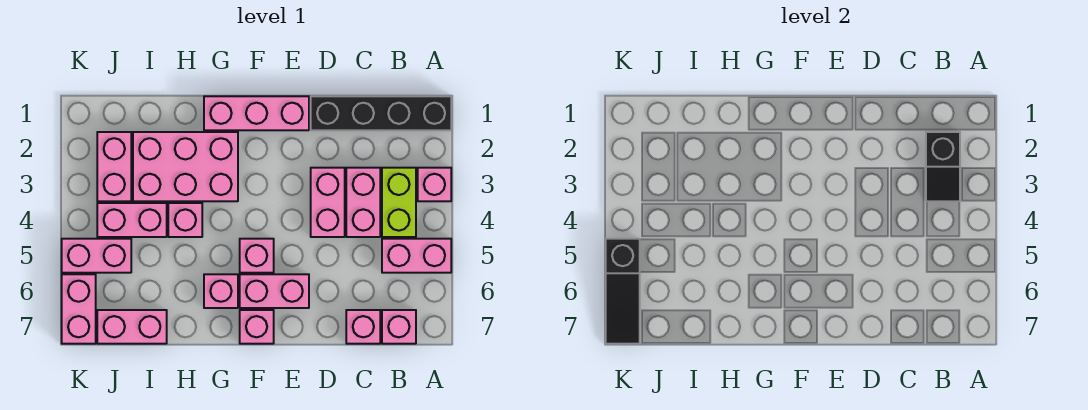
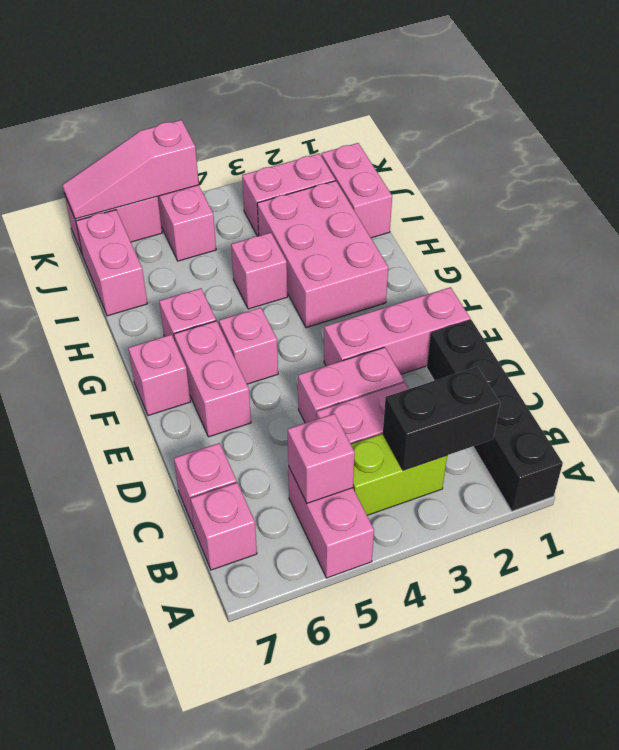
pink brick A3 level 1 -> pink brick B5 level 2
black slope B2:B3 level 2 top 2 -> black brick B2:B3 level 2
pink brick E1:G1 level 1 -> pink brick E1:E3 level 1
pink brick I4:J4 level 1 -> pink brick I1:J1 level 1
black slope K5:K7 level 2 top 5 -> pink slope K5:K7 level 2 top 5

